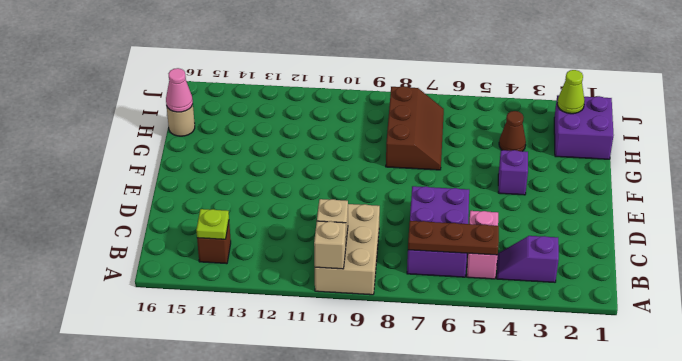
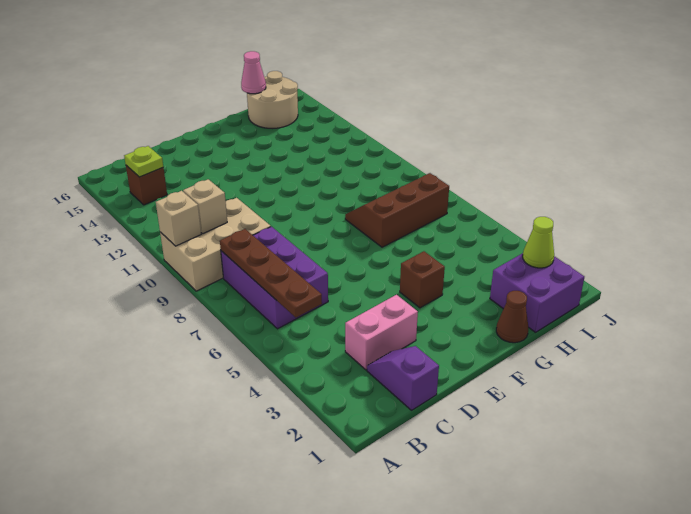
purple slope B3:B4 level 1 top 3 -> purple slope C1:C2 level 1 top 1
pink brick B5:C5 level 1 -> pink brick C3:D3 level 1
brown plate B5:B7 level 2 -> brown plate B5:B8 level 2
purple brick B6:D7 level 1 -> purple brick B6:C8 level 1
purple brick F4 level 1 -> brown brick F4 level 1
brown slope G7:I8 level 1 top 8 -> brown slope G7:I8 level 1 top 7
brown cone H4 level 1 -> brown cone G1 level 1
tan round brick H16 level 1 -> tan round brick H15:I16 level 1

